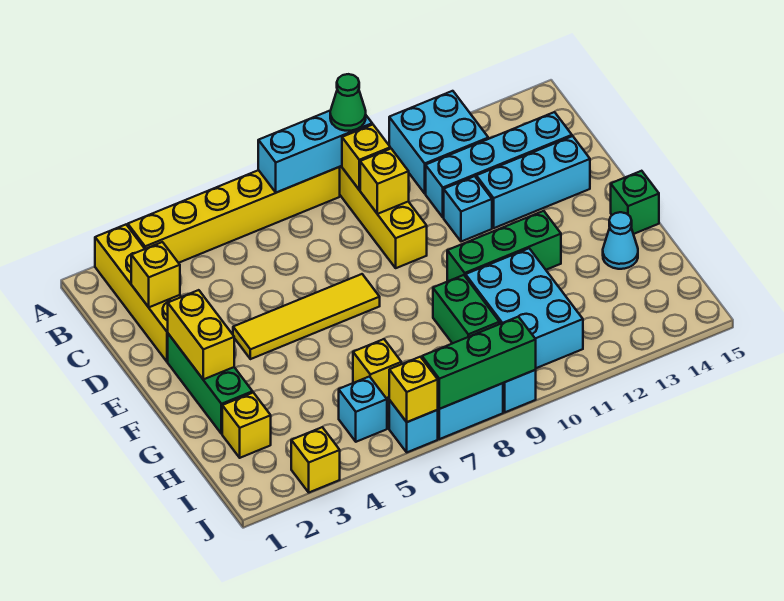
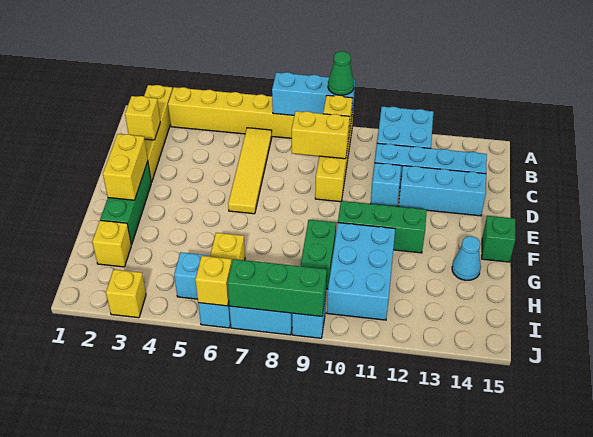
yellow brick C9 level 2 -> yellow brick C8:C9 level 2
yellow tile E4:E7 level 1 -> yellow tile B6:E6 level 1

